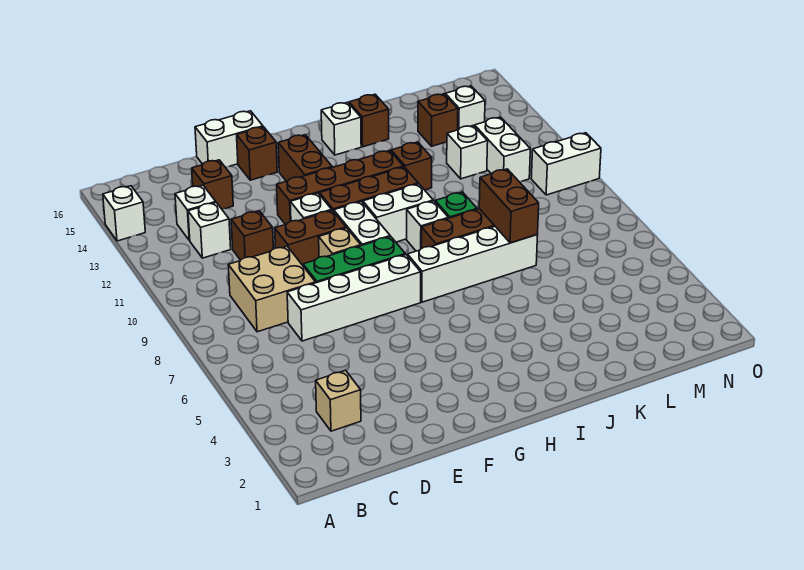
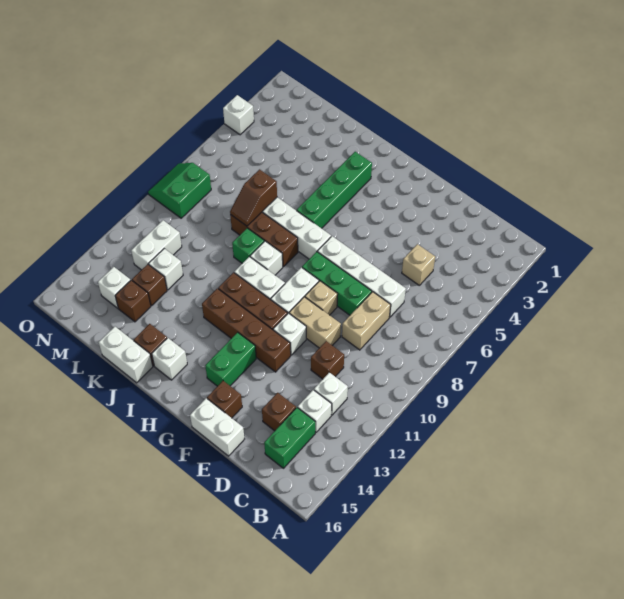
white brick A14 level 1 -> white brick O4 level 1
tan brick C3 level 1 -> tan brick D5 level 1
tan brick C8:D9 level 1 -> tan brick D8:D9 level 1
none -> green brick C14:C15 level 1
brown brick E10:F10 level 1 -> tan brick E10:F10 level 1
brown brick G13:G14 level 1 -> green brick G13:G14 level 1
none -> green brick I3:I6 level 1
brown brick J12 level 1 -> brown brick L13 level 1
brown brick K7:K8 level 2 -> brown slope K7:K8 level 2 top 7
none -> green slope N8:O9 level 1 top N
white brick N10:O10 level 1 -> white brick J16:K16 level 1

